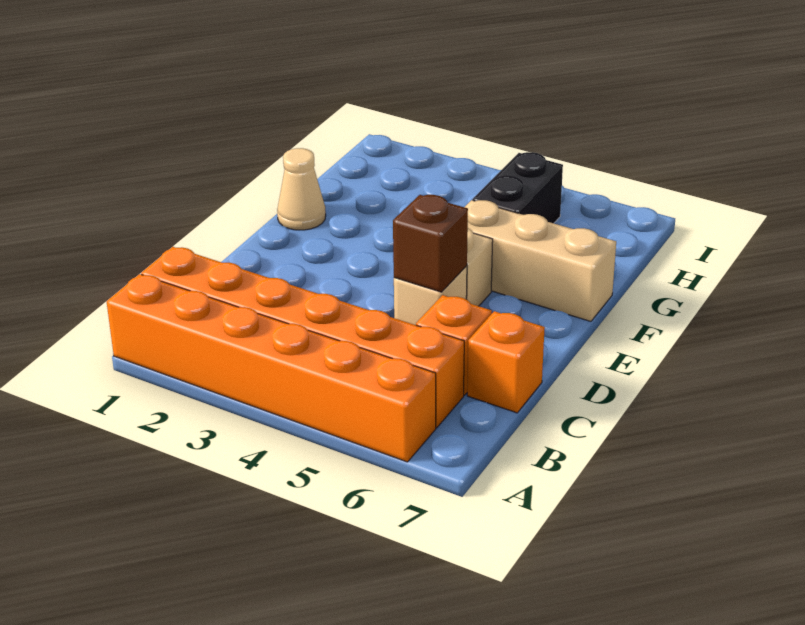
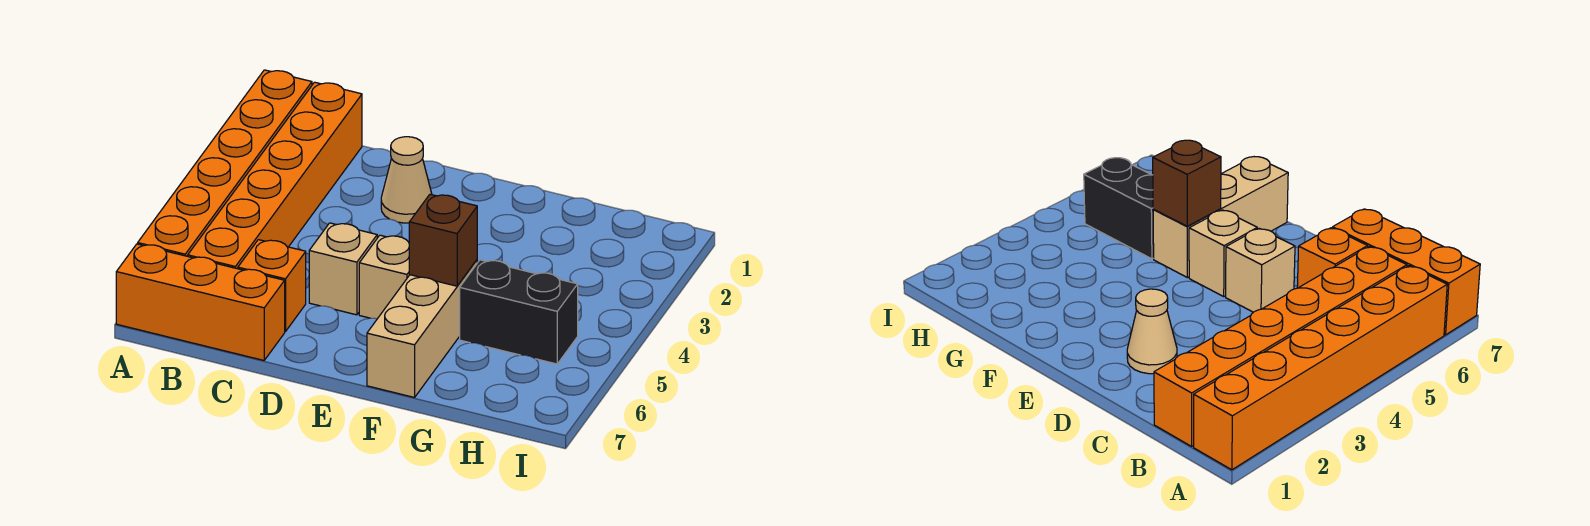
orange brick C7 level 1 -> orange brick A7:C7 level 1
brown brick D5 level 2 -> brown brick F5 level 2
tan cone F1 level 1 -> tan cone D2 level 1

